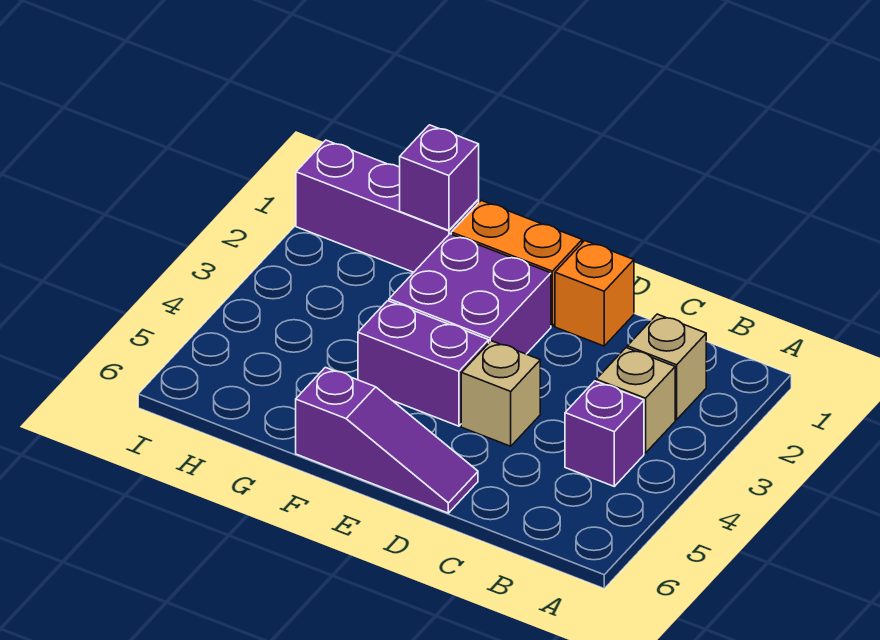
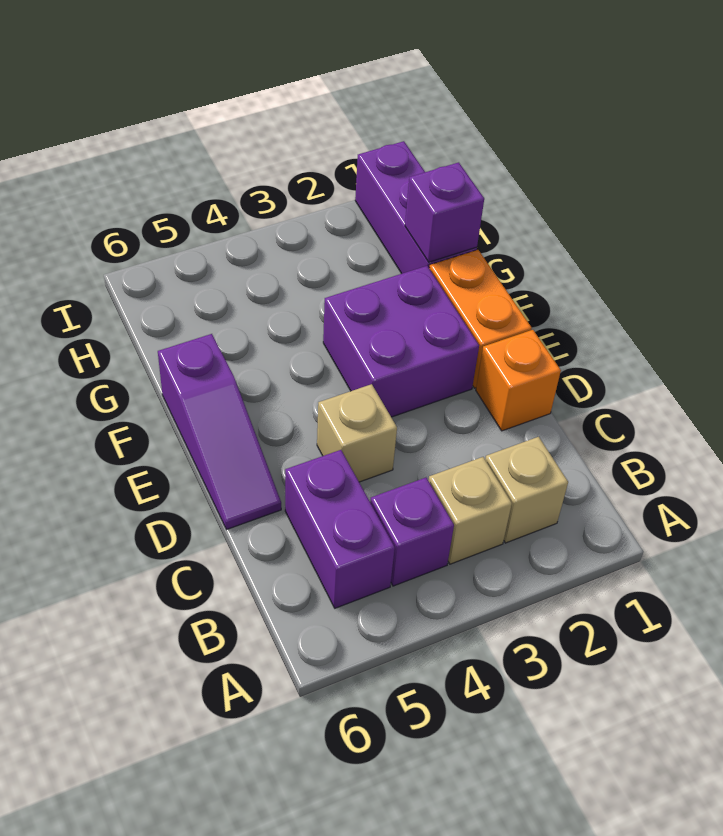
purple brick E4:F4 level 1 -> purple brick B5:C5 level 1

